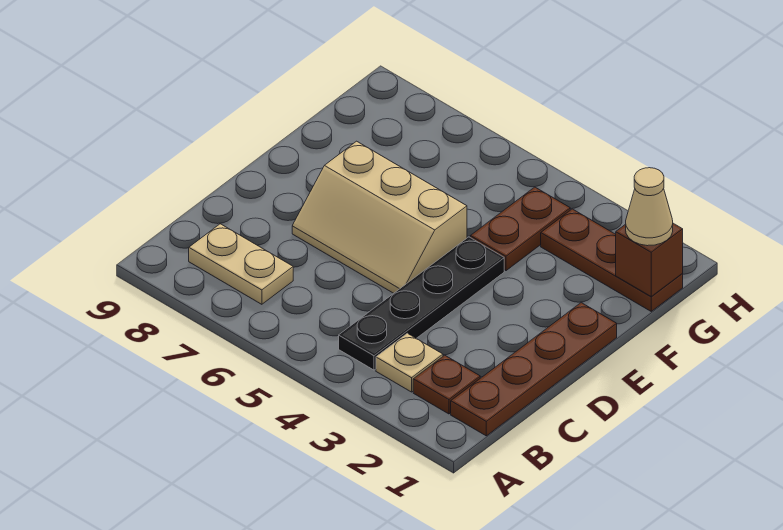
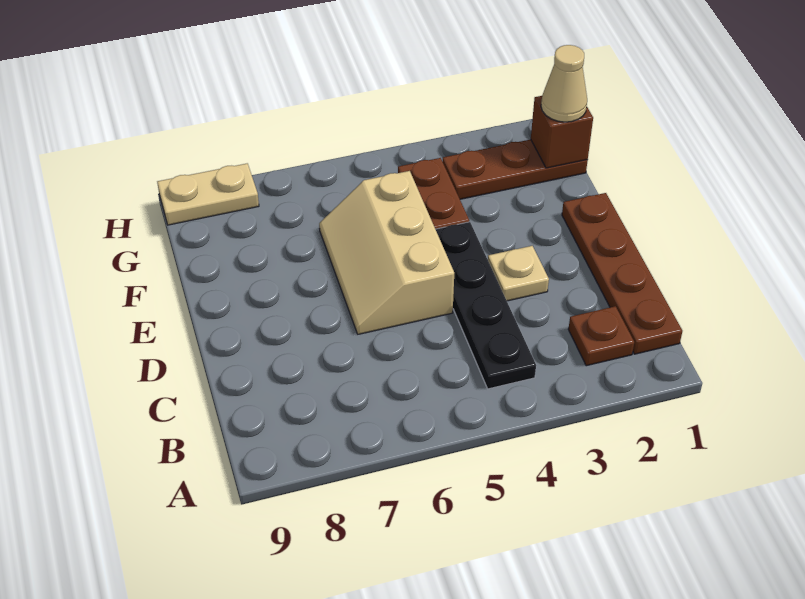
tan plate B3 level 1 -> tan plate D3 level 1
tan plate B7:B8 level 1 -> tan plate H8:H9 level 1
tan slope D5:E7 level 1 top E -> tan slope D5:F6 level 1 top 5

